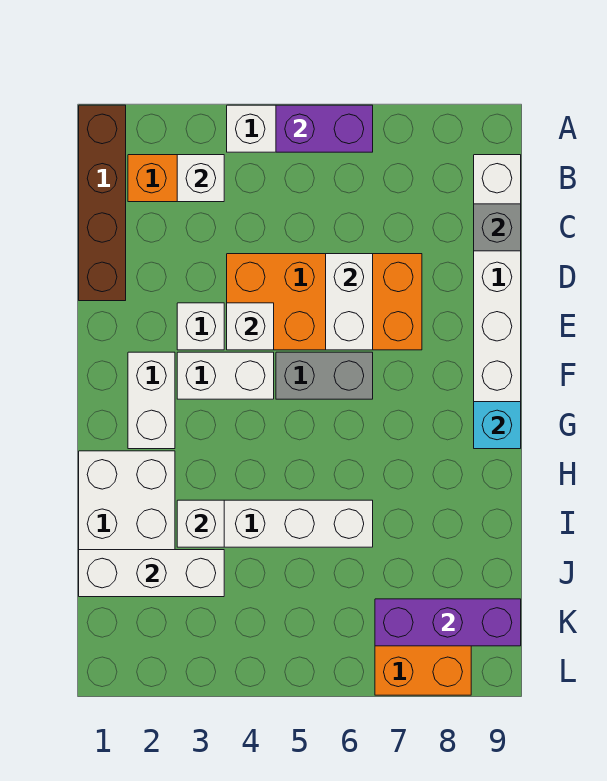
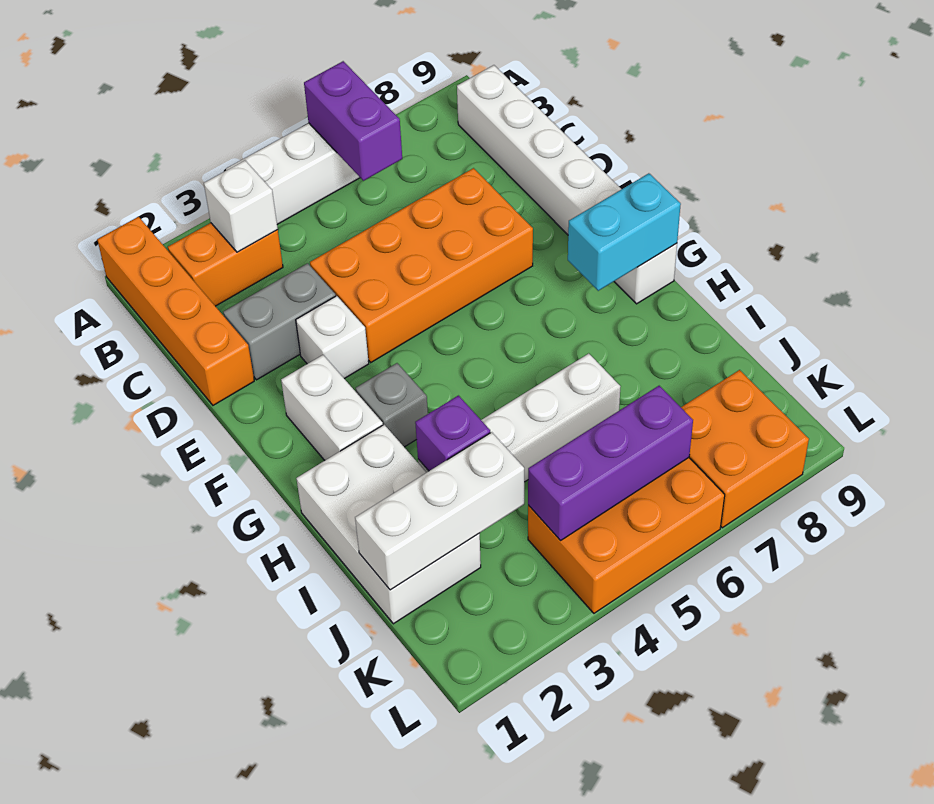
brown brick A1:D1 level 1 -> orange brick A1:D1 level 1
purple brick A5:A6 level 2 -> purple brick A6:B6 level 2
grey brick C9 level 2 -> grey brick G3 level 1
white brick D6:E6 level 2 -> none
white brick E4 level 2 -> none
white brick F3:F4 level 1 -> none
grey brick F5:F6 level 1 -> grey brick D2:D3 level 1
cyan brick G9 level 2 -> cyan brick G8:G9 level 2
white brick I3 level 2 -> purple brick I3 level 2
none -> orange brick K4:L6 level 1
purple brick K7:K9 level 2 -> purple brick K4:K6 level 2

